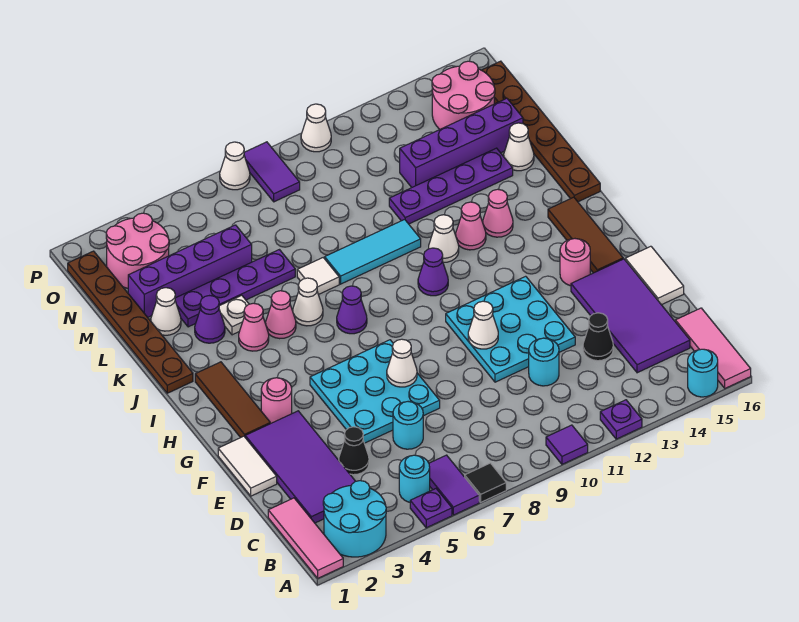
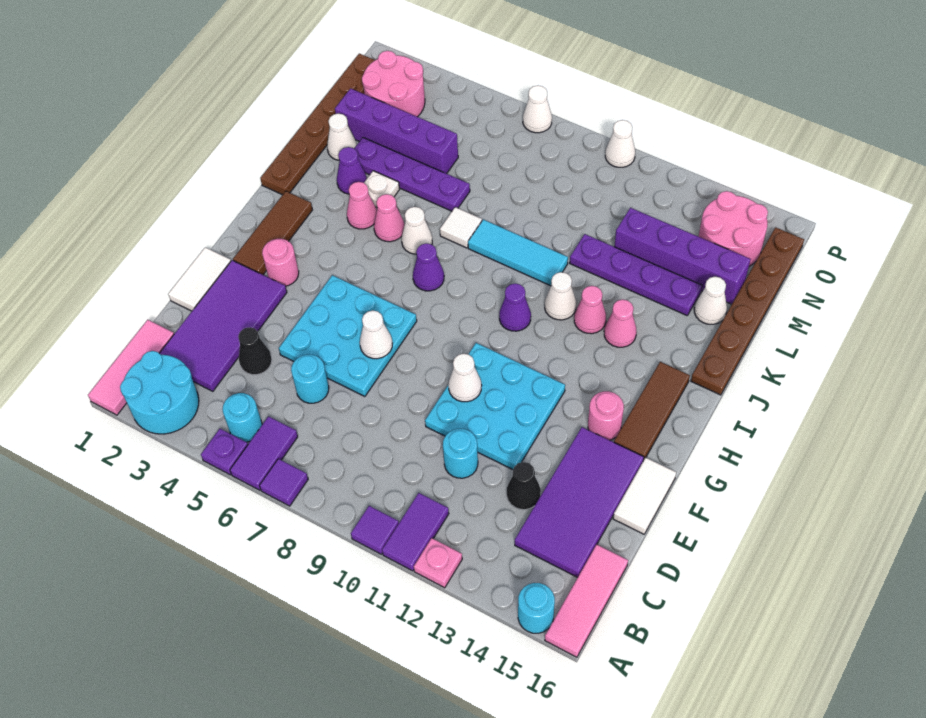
black tile A7 level 1 -> purple tile A7 level 1
purple plate A12 level 1 -> pink plate A12 level 1
purple tile O8:P8 level 1 -> purple tile A11:B11 level 1

